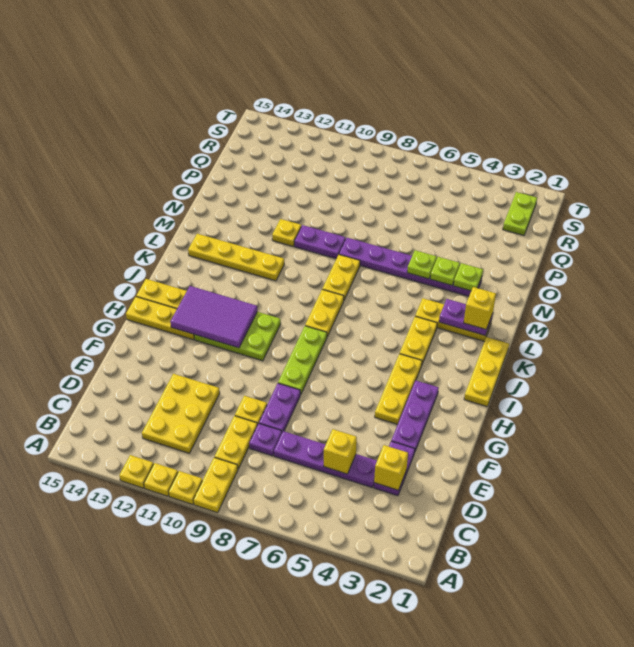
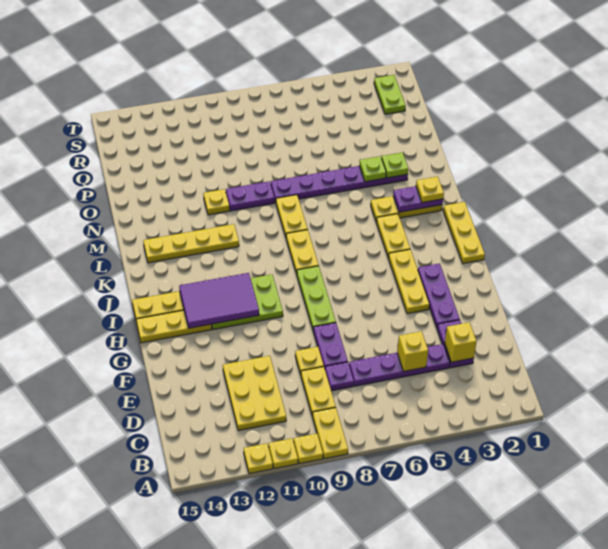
yellow brick L2 level 3 -> yellow plate L2 level 3
lime plate N5 level 2 -> none

